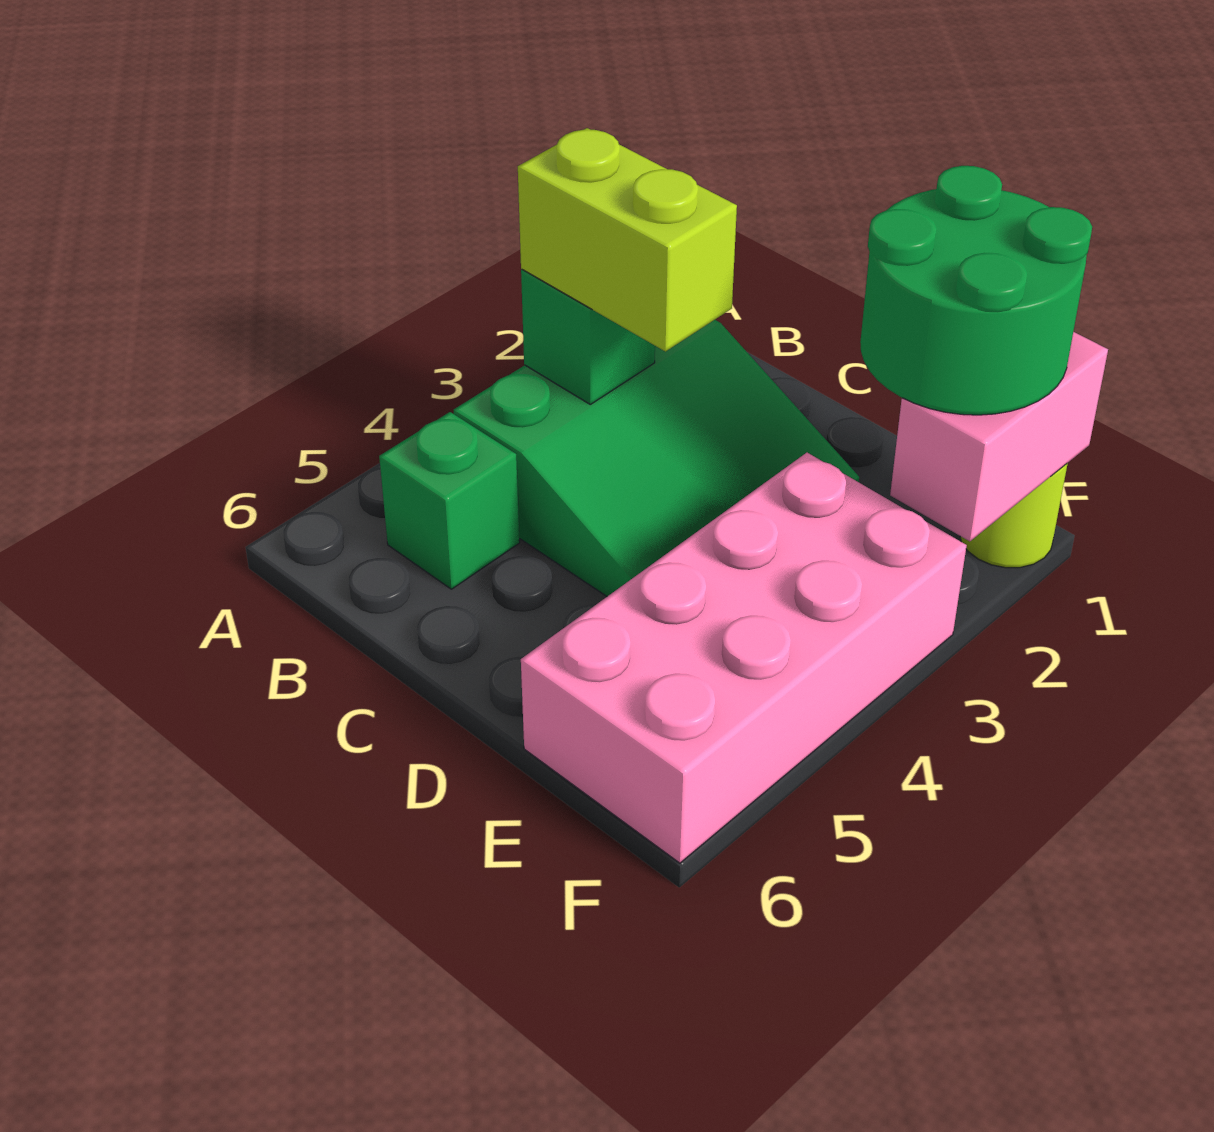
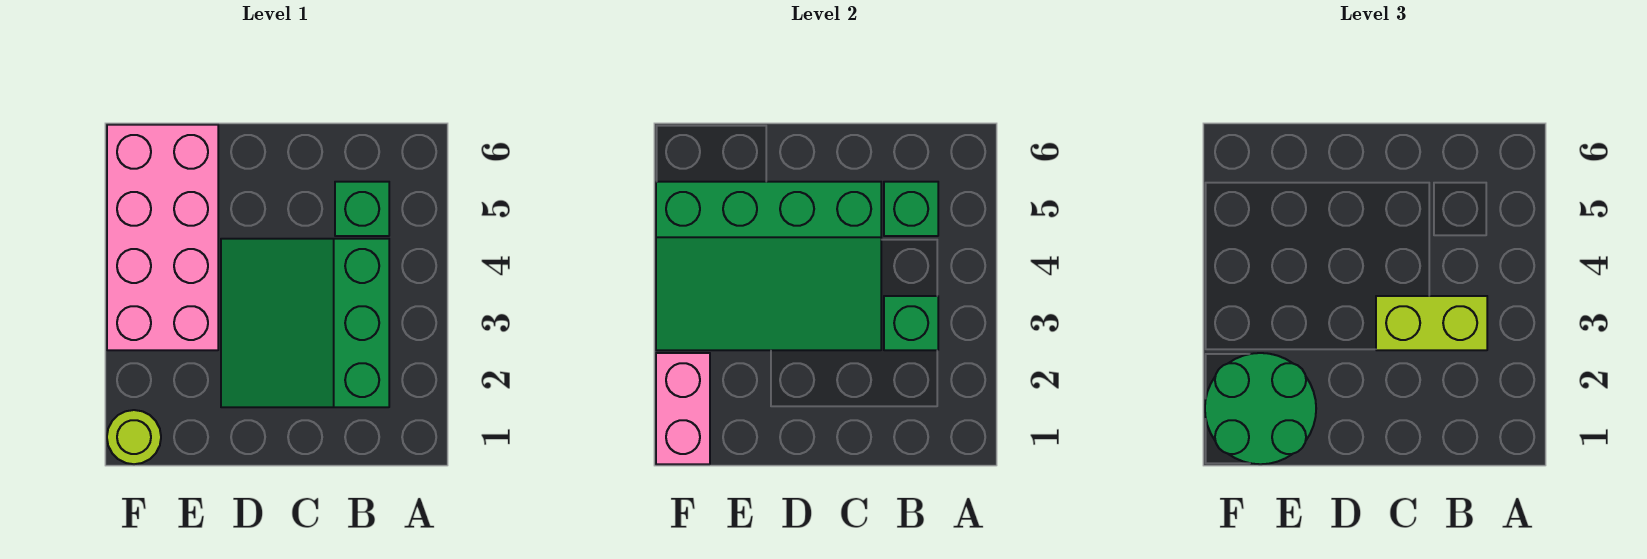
none -> green brick B5 level 2
none -> green slope C3:F5 level 2 top 5

